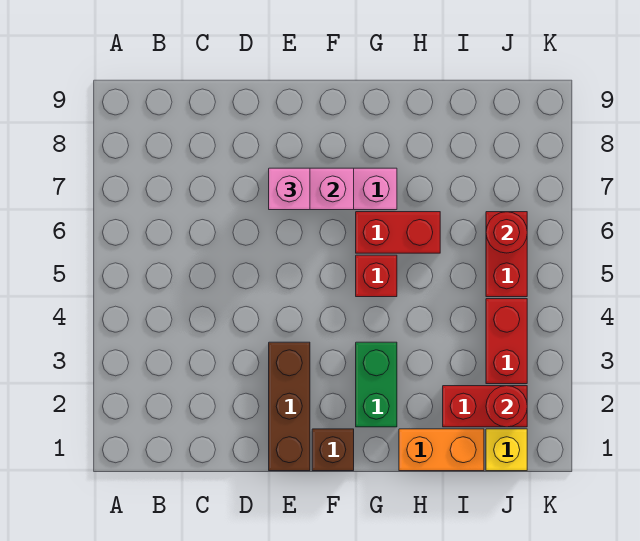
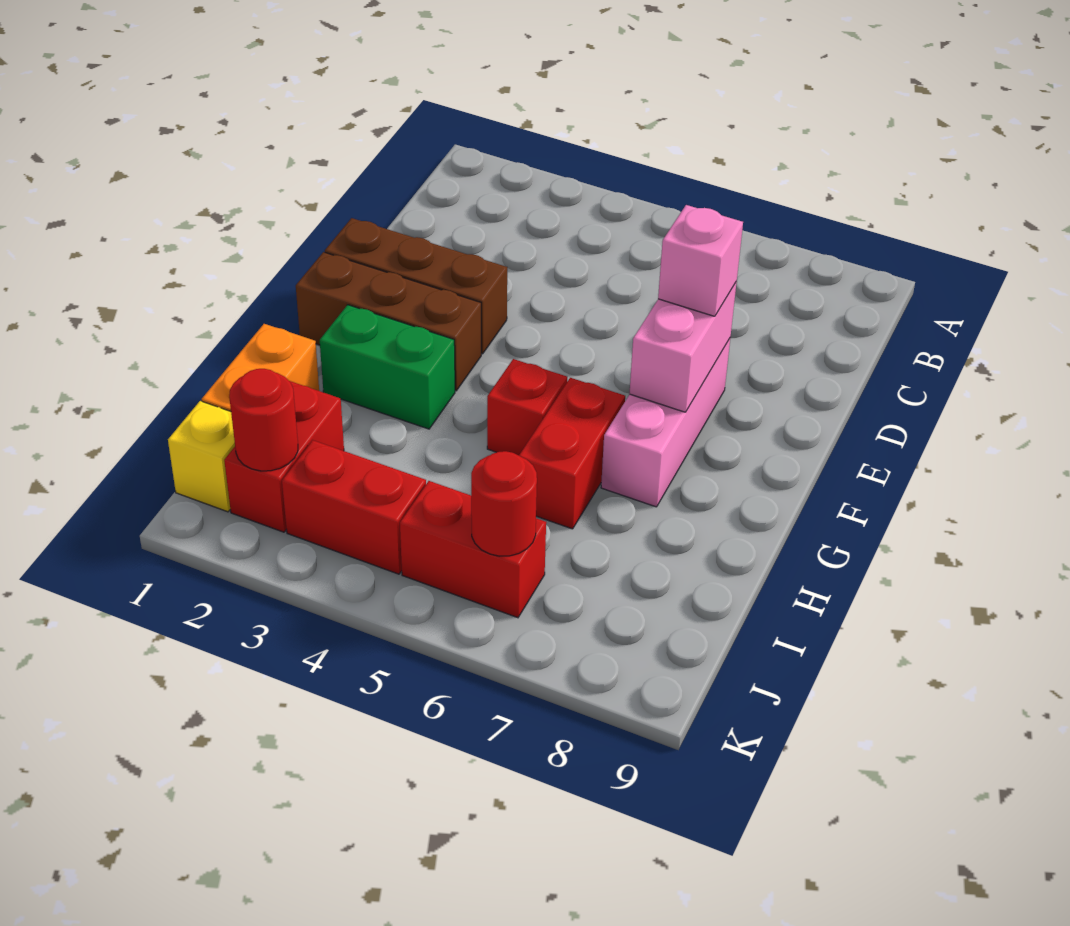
brown brick F1 level 1 -> brown brick F1:F3 level 1

